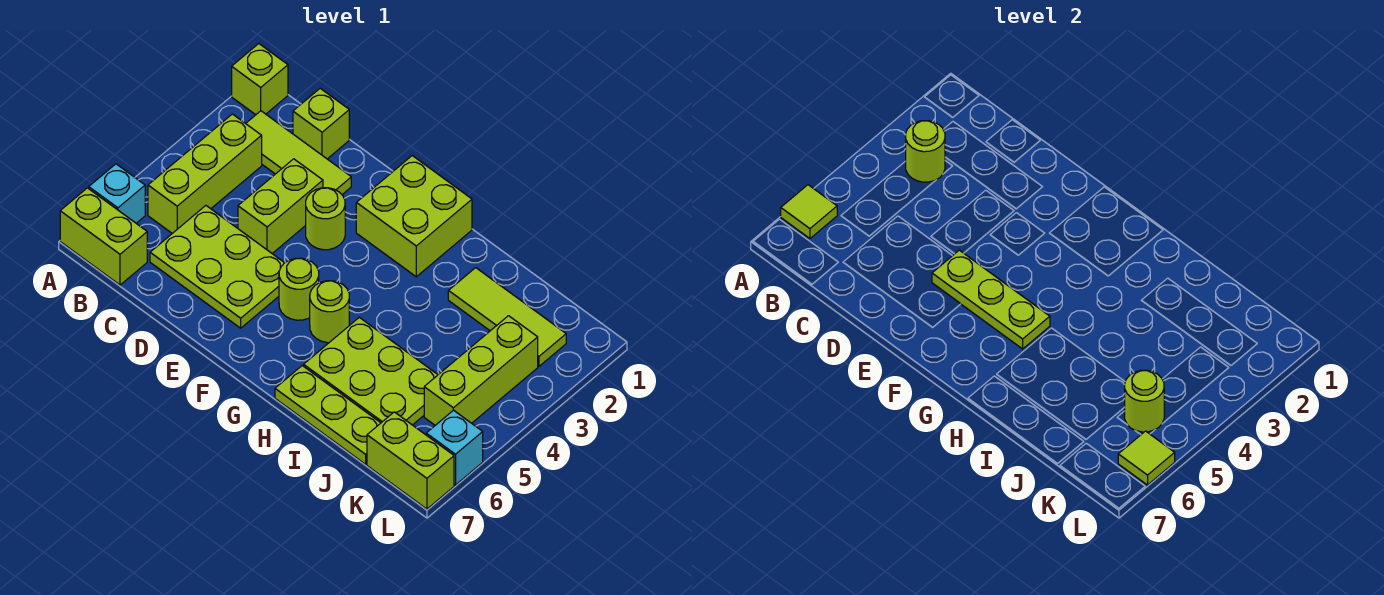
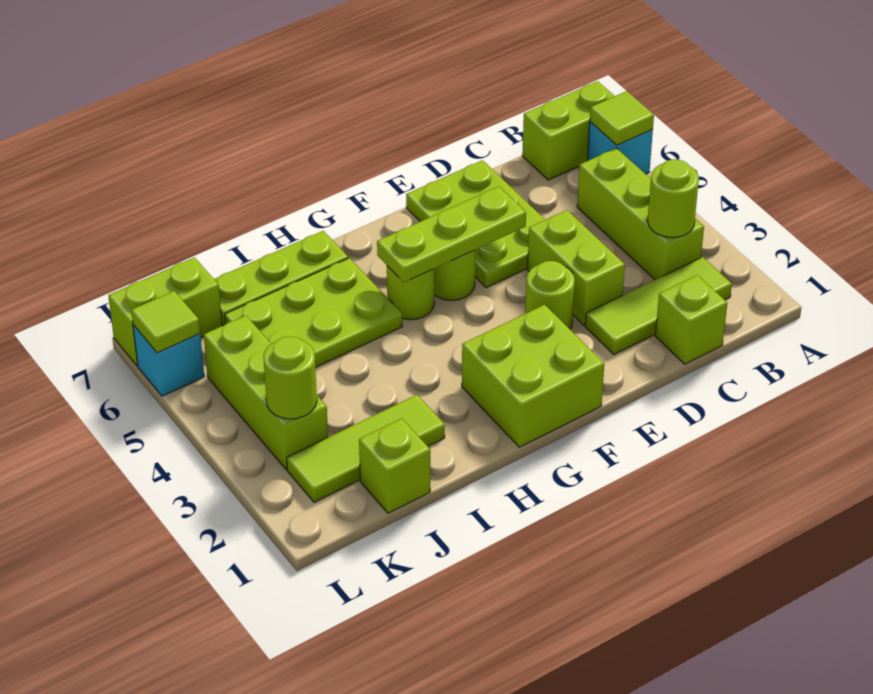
lime brick A1 level 1 -> lime brick J1 level 1
lime plate C5:E6 level 1 -> lime plate D5:E7 level 1
lime round brick K5 level 2 -> lime round brick K3 level 2

